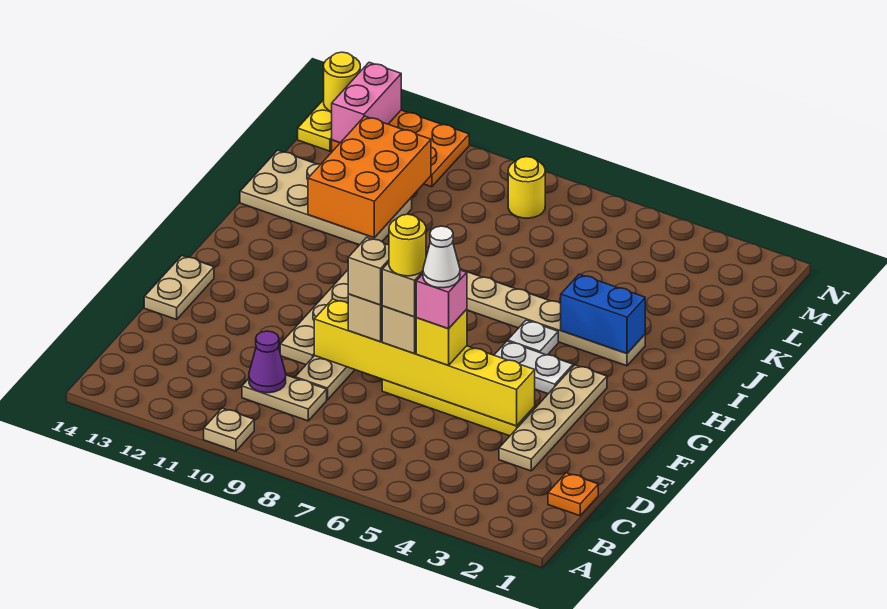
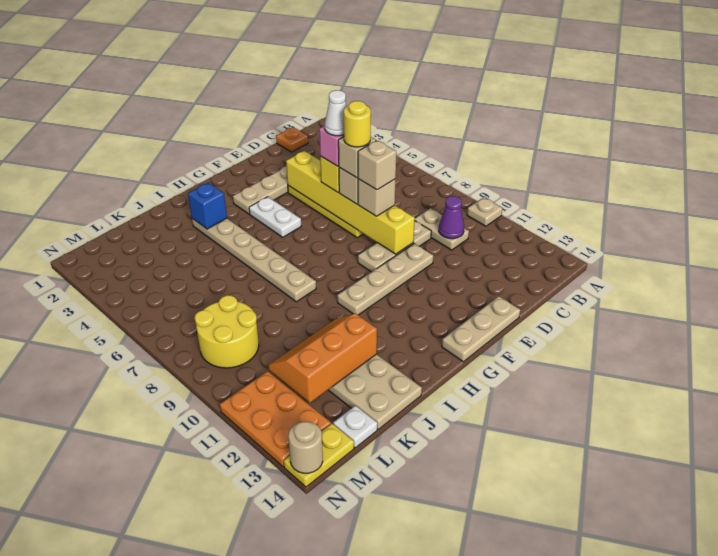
tan plate E14:F14 level 1 -> tan plate E14:G14 level 1
white plate H5 level 1 -> white plate L14 level 1
blue brick I3:I4 level 2 -> blue brick I3 level 2
orange brick J11:L12 level 2 -> orange slope J11:L12 level 2 top 12
yellow round brick M8 level 1 -> yellow round brick L8:M9 level 1
pink brick M13:N13 level 2 -> none
yellow round brick N14 level 2 -> tan round brick N14 level 2

